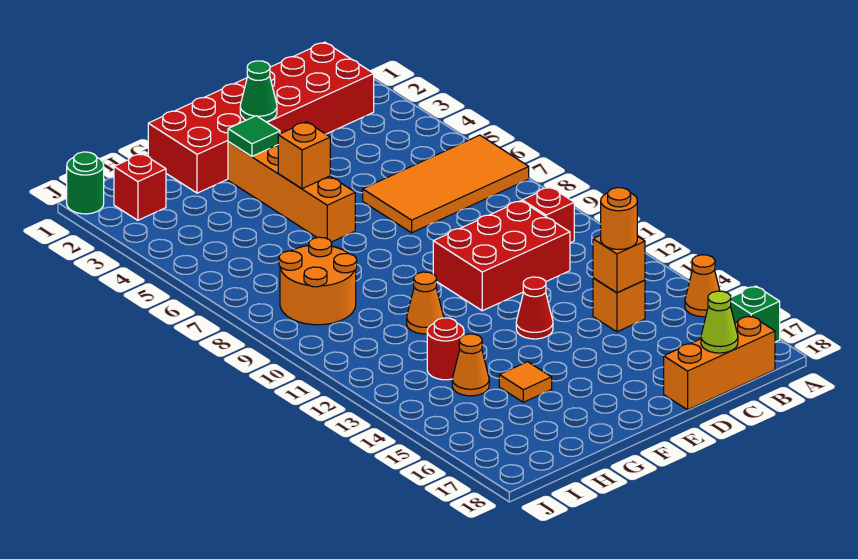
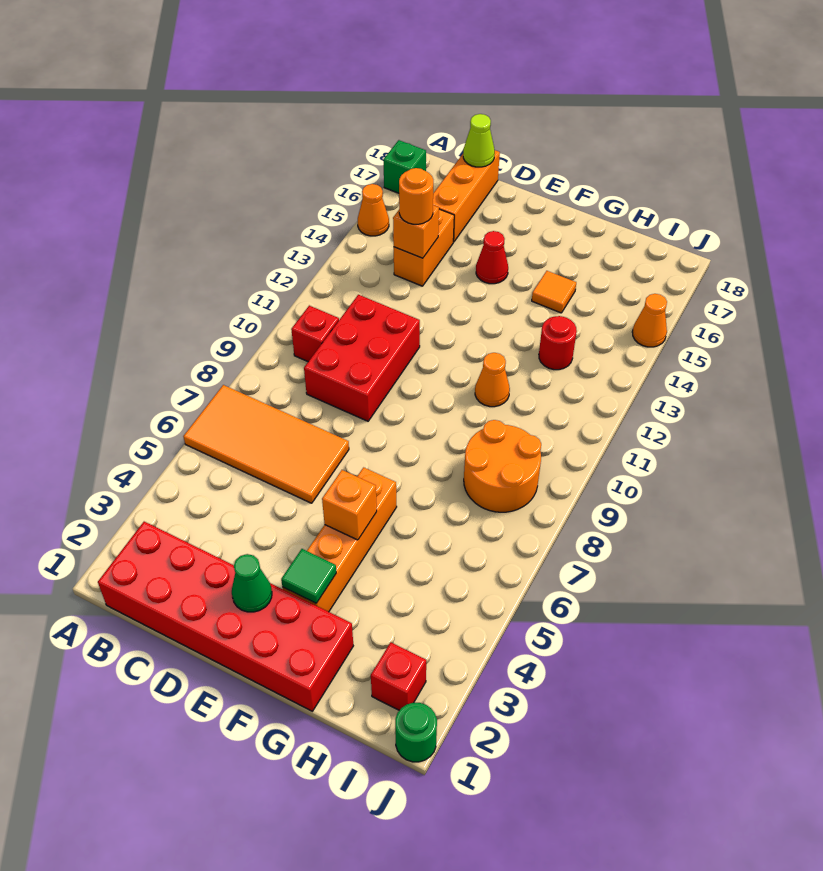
orange brick B18:D18 level 1 -> orange brick C16:C18 level 1
red brick C10:E11 level 1 -> red brick C9:D11 level 1
orange brick C14 level 1 -> orange brick C14:C15 level 1
red cone E13 level 1 -> red cone E15 level 1
orange cone H14 level 1 -> orange cone J15 level 1

